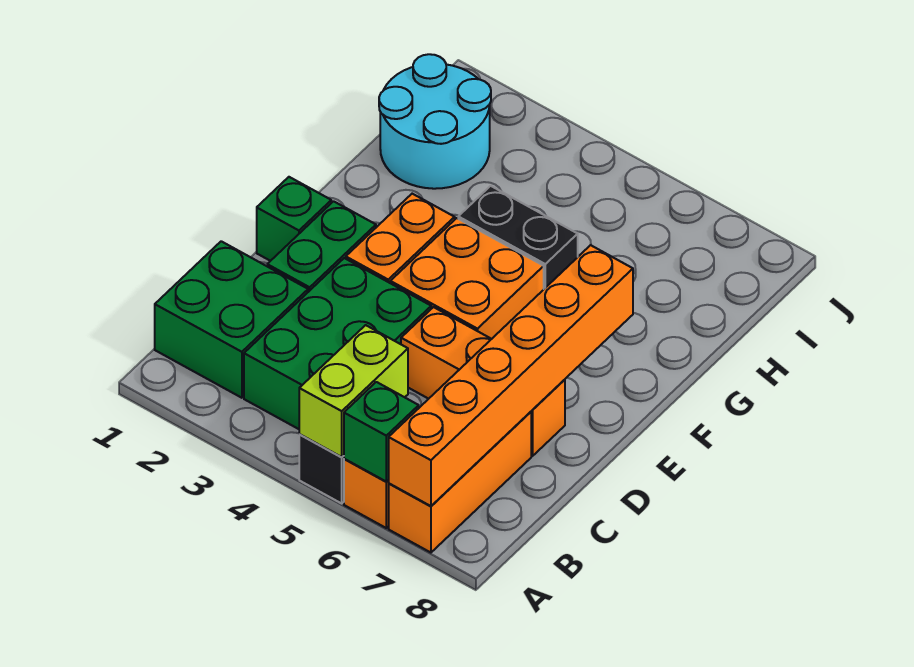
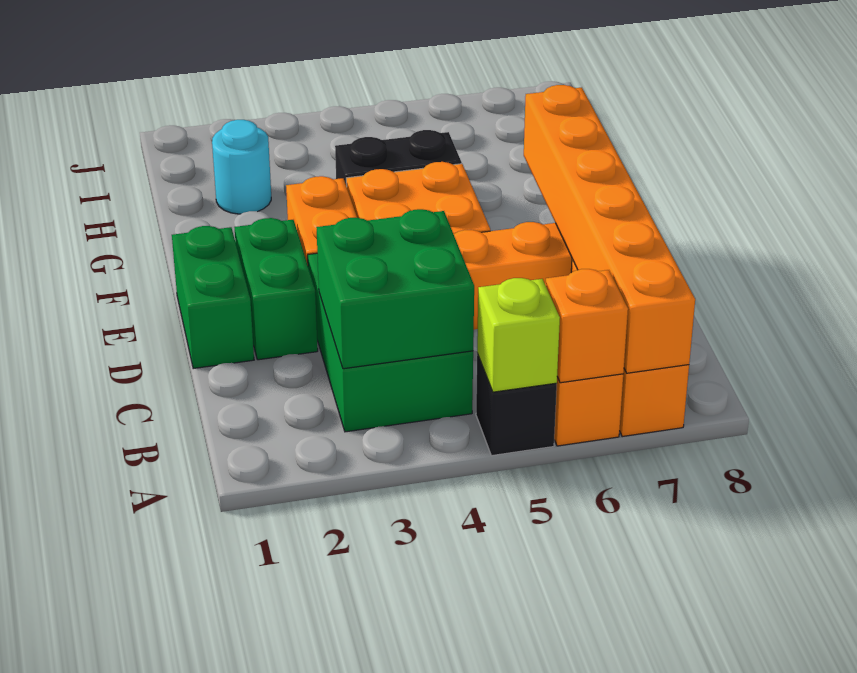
lime brick A5:B5 level 2 -> lime brick A5 level 2
green brick A6 level 2 -> orange brick A6 level 2
green brick B1:C2 level 1 -> green brick B3:C4 level 2
green brick E1 level 1 -> green brick D1:E1 level 1
cyan round brick H1:I2 level 1 -> cyan round brick H2 level 1

